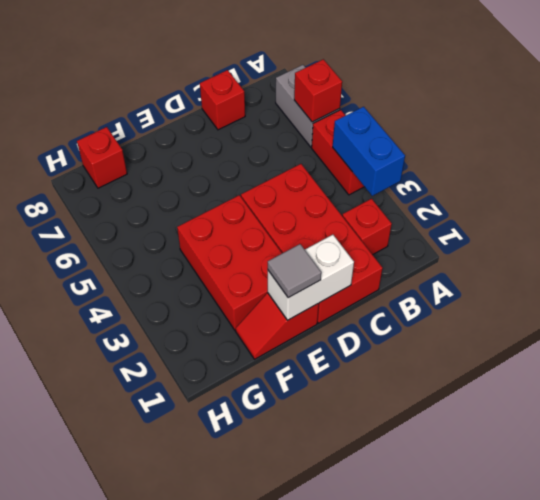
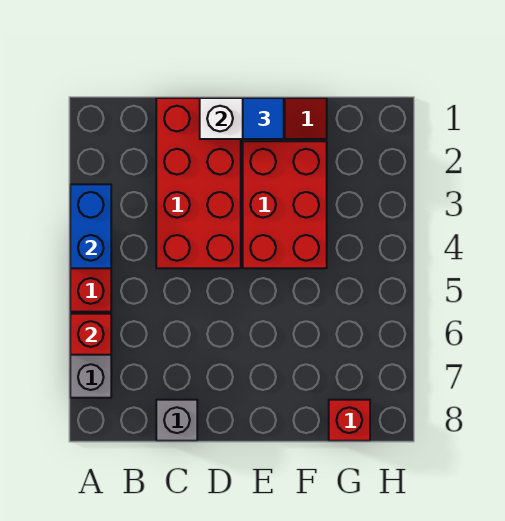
red brick B2 level 1 -> none
red brick C8 level 1 -> grey brick C8 level 1
grey tile E1 level 3 -> blue tile E1 level 3

